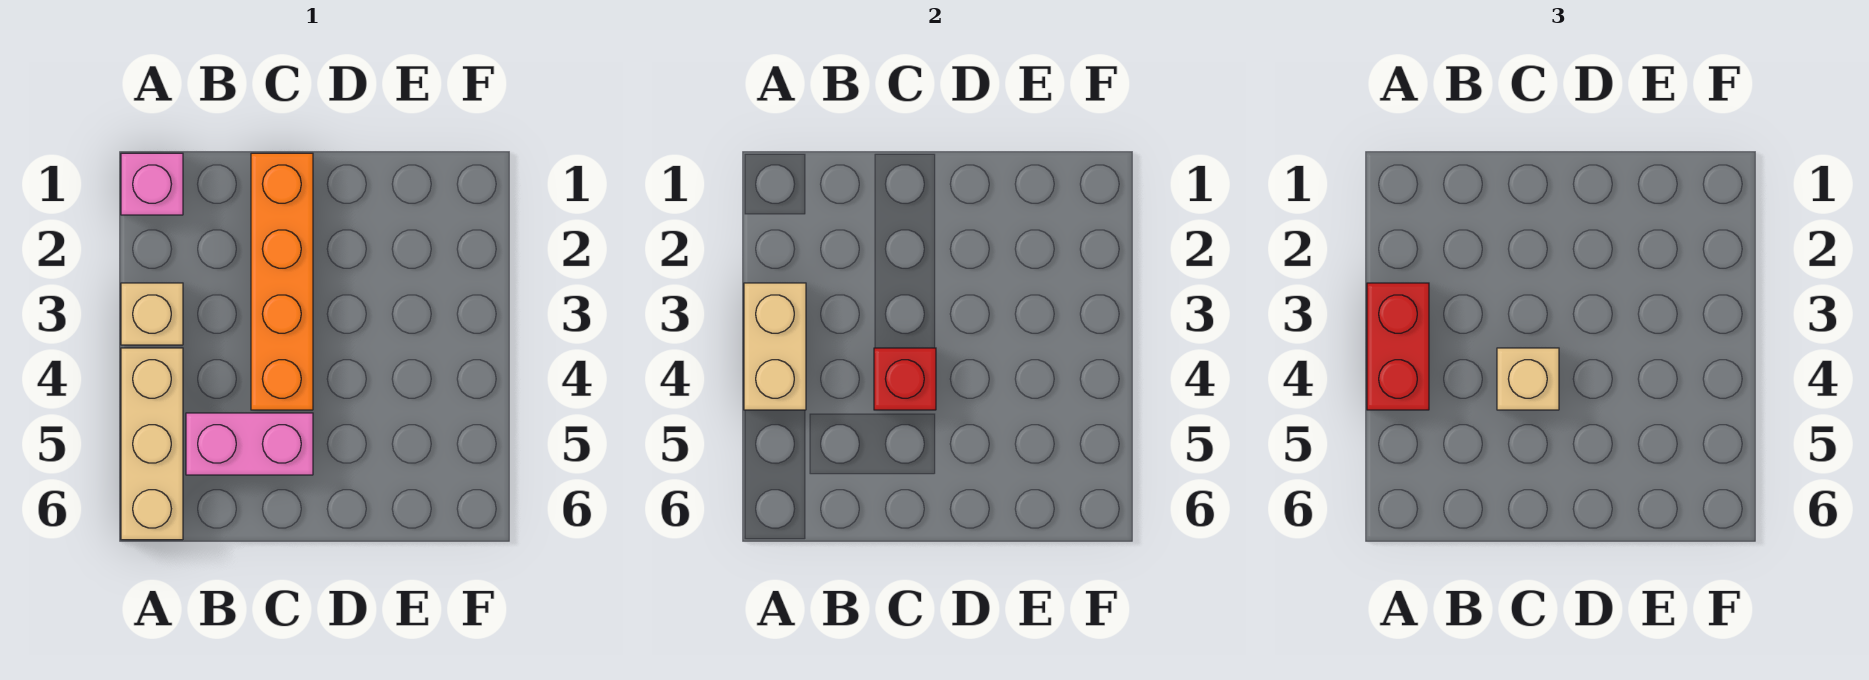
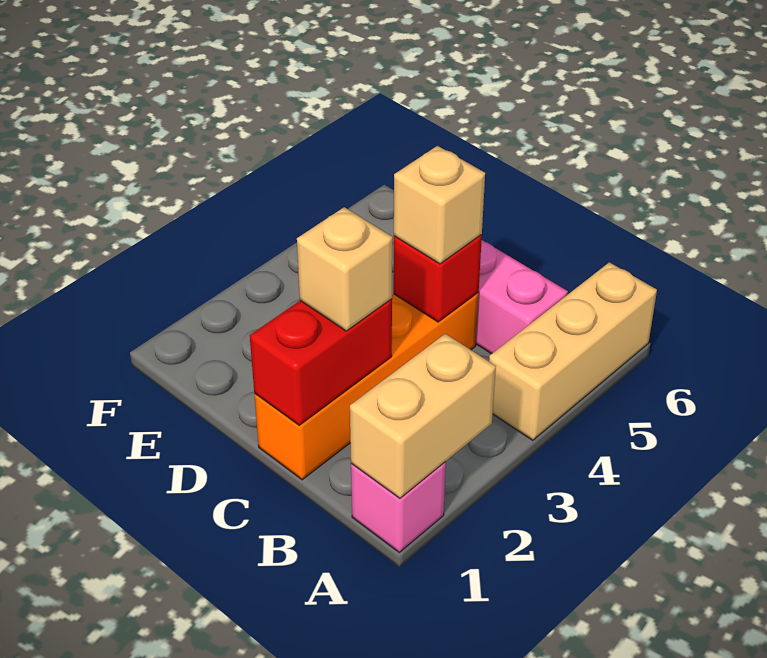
tan brick A3 level 1 -> tan brick C2 level 3
tan brick A3:A4 level 2 -> tan brick A1:A2 level 2
red brick A3:A4 level 3 -> red brick C1:C2 level 2

